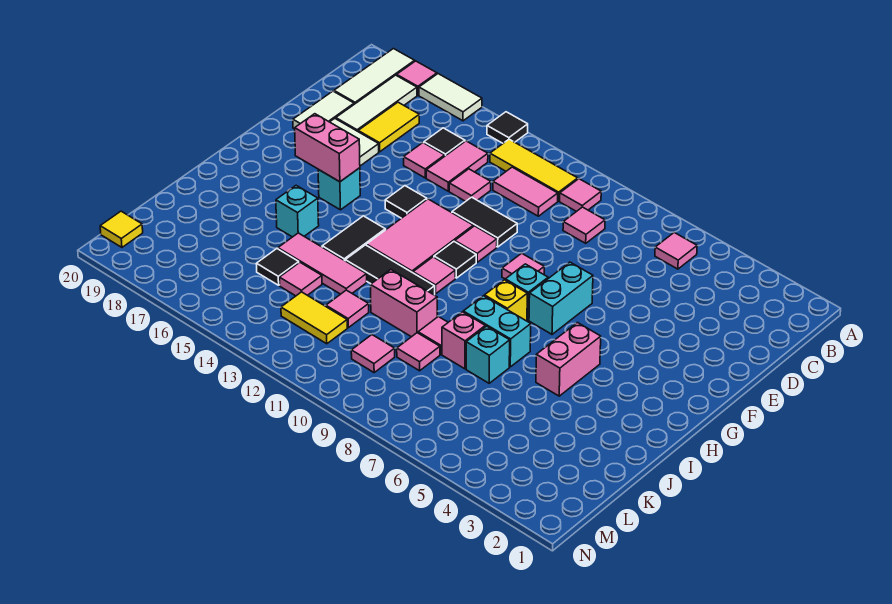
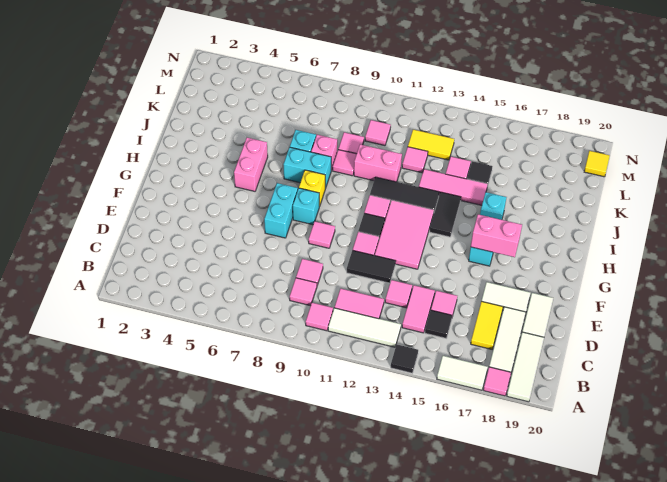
pink tile B6 level 1 -> pink tile D9 level 1
yellow tile B11:B13 level 1 -> white tile B11:B13 level 1
black tile F14 level 1 -> none

